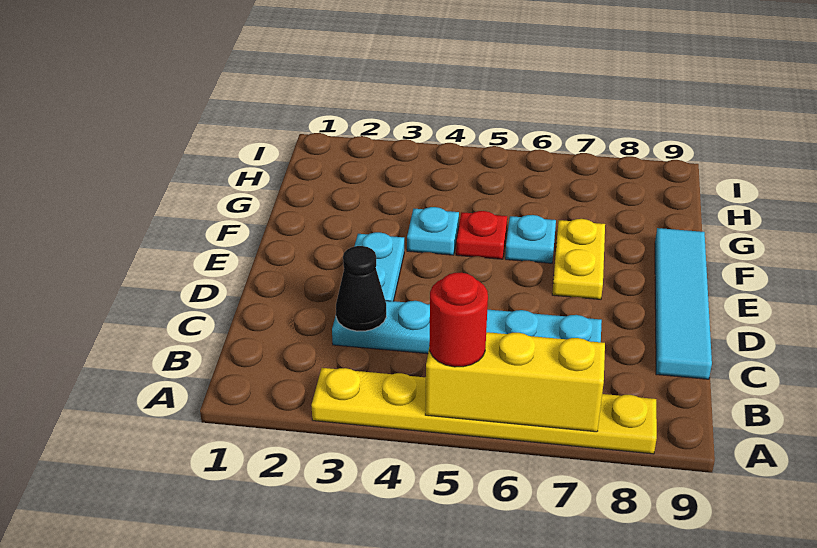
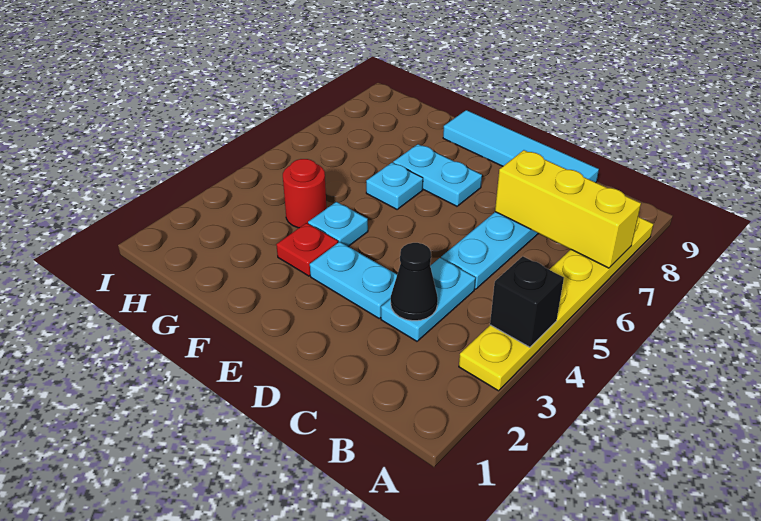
none -> black brick A4 level 2
yellow brick A5:A7 level 2 -> yellow brick A7:C7 level 2
red round brick A5 level 3 -> red round brick G4 level 1
yellow plate E7:F7 level 1 -> cyan plate E7:F7 level 1
red plate F5 level 1 -> red plate F3 level 1

